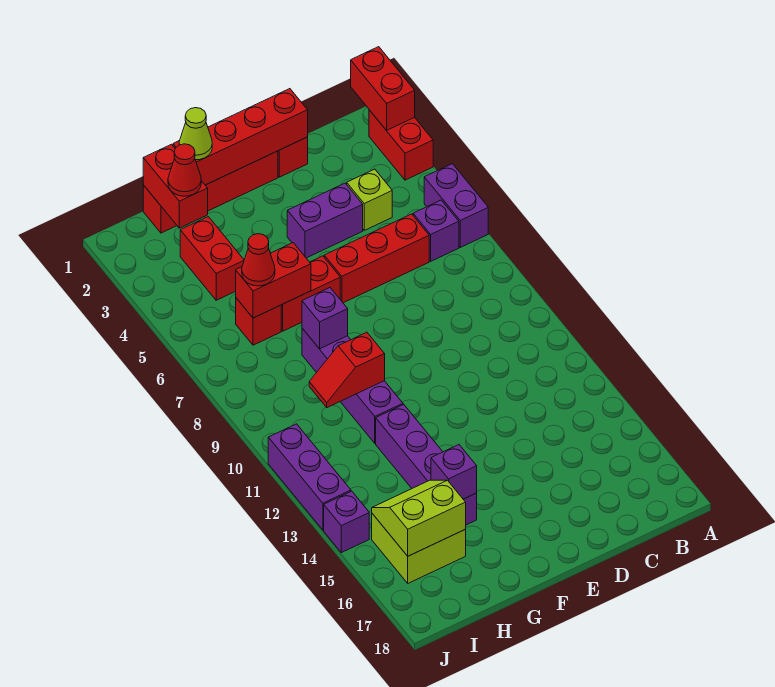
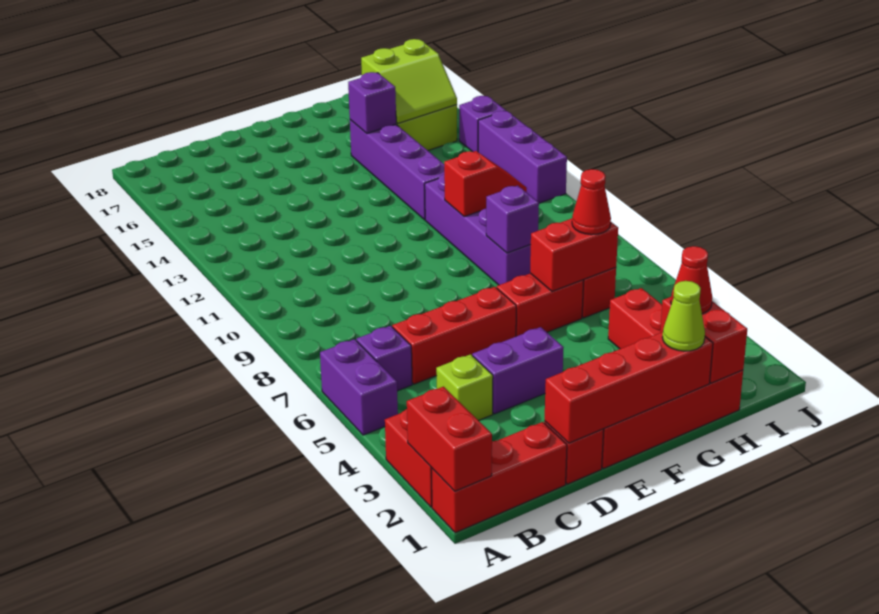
none -> red brick A1:C1 level 1

